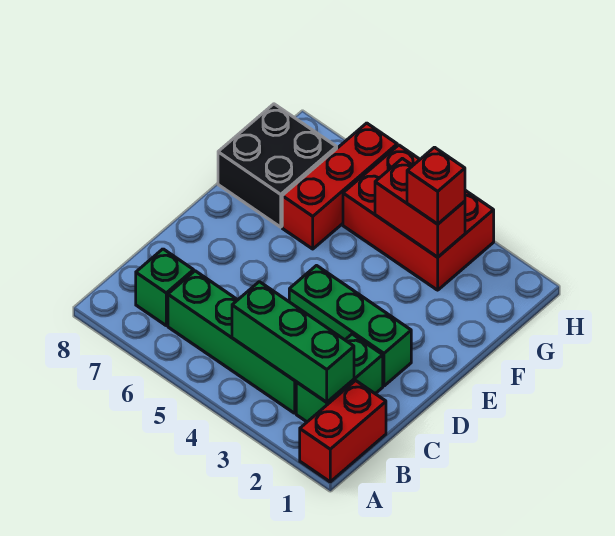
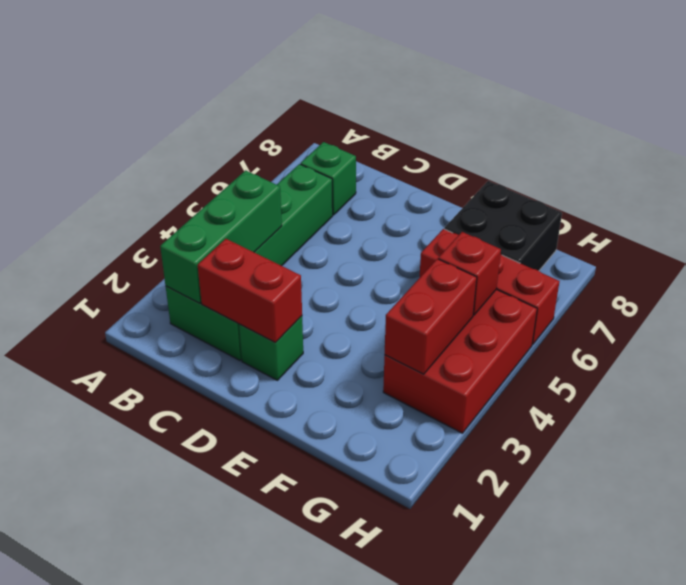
red brick A1:B1 level 1 -> red brick C2:D2 level 2
green brick D2:D4 level 1 -> green brick D2 level 1
red brick G3 level 3 -> red brick G5 level 2

